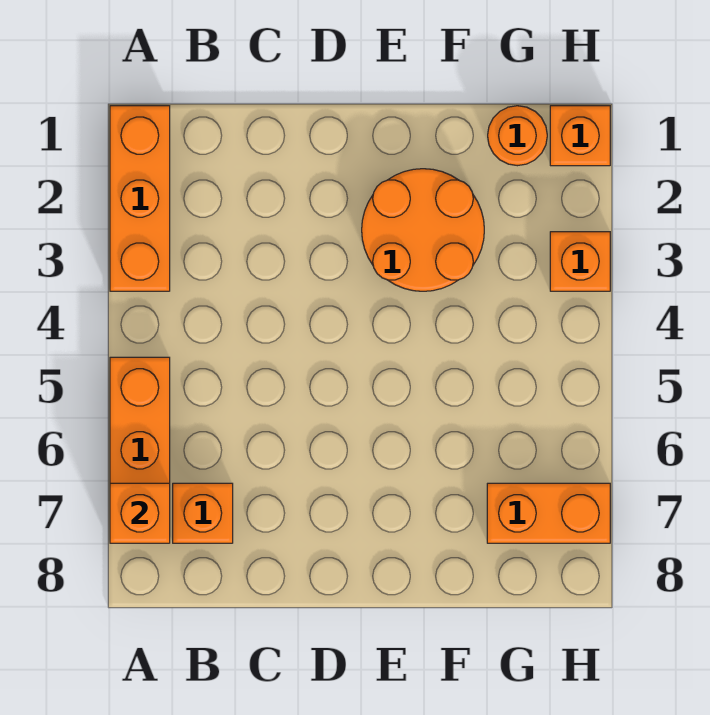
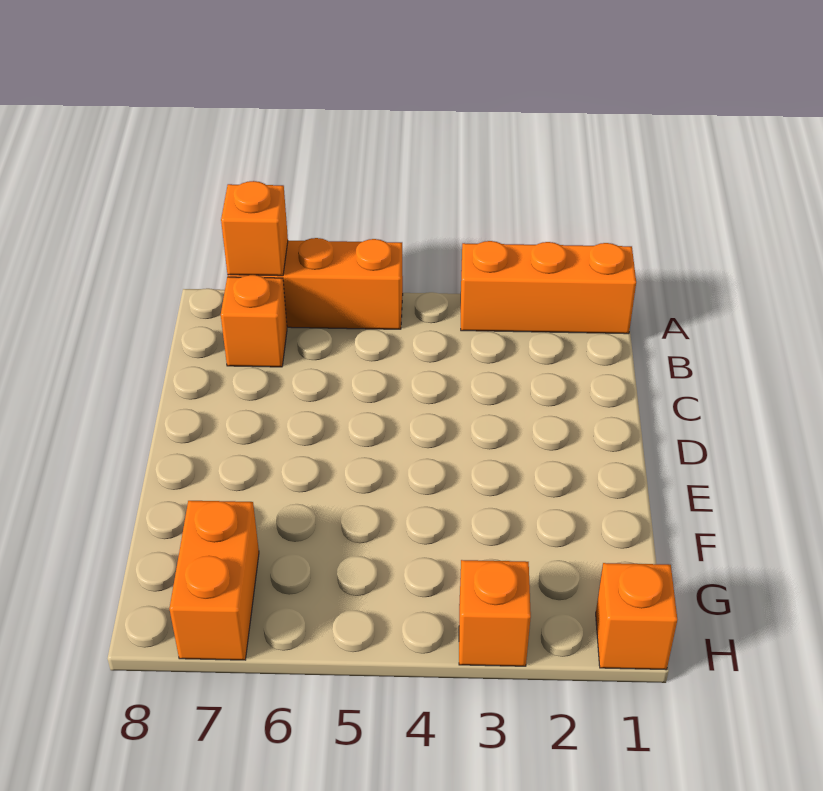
orange round brick E2:F3 level 1 -> none
orange round brick G1 level 1 -> none

